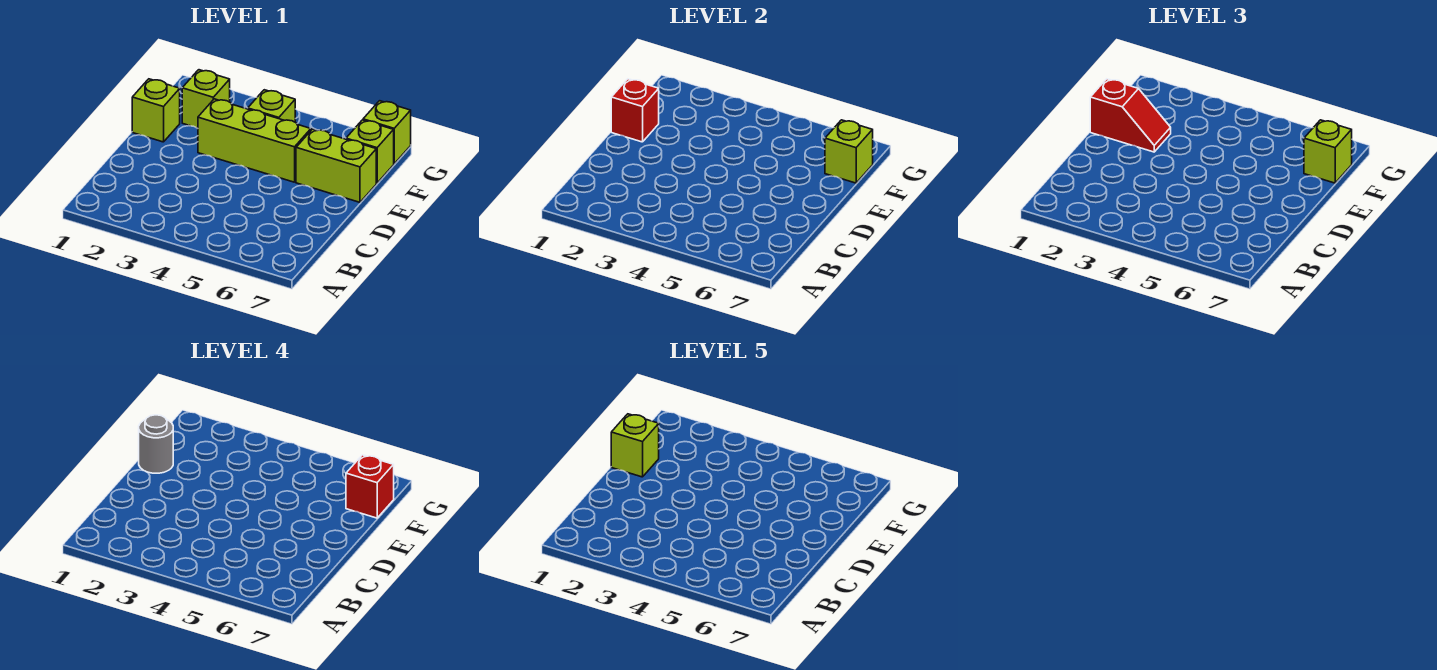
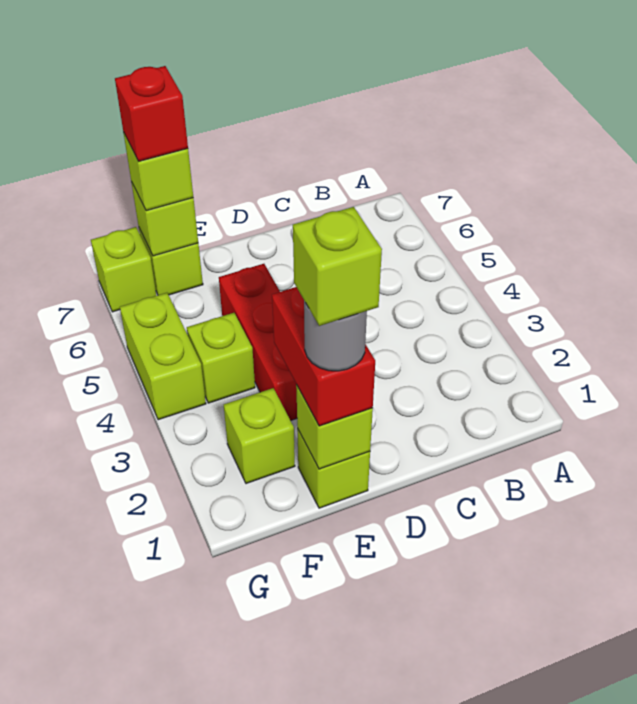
red brick E1 level 2 -> lime brick E1 level 2
red slope E1:E2 level 3 top 1 -> red brick E1:E2 level 3
lime brick E3:E5 level 1 -> red brick E3:E5 level 1
lime brick E6:E7 level 1 -> lime brick G4:G5 level 1

